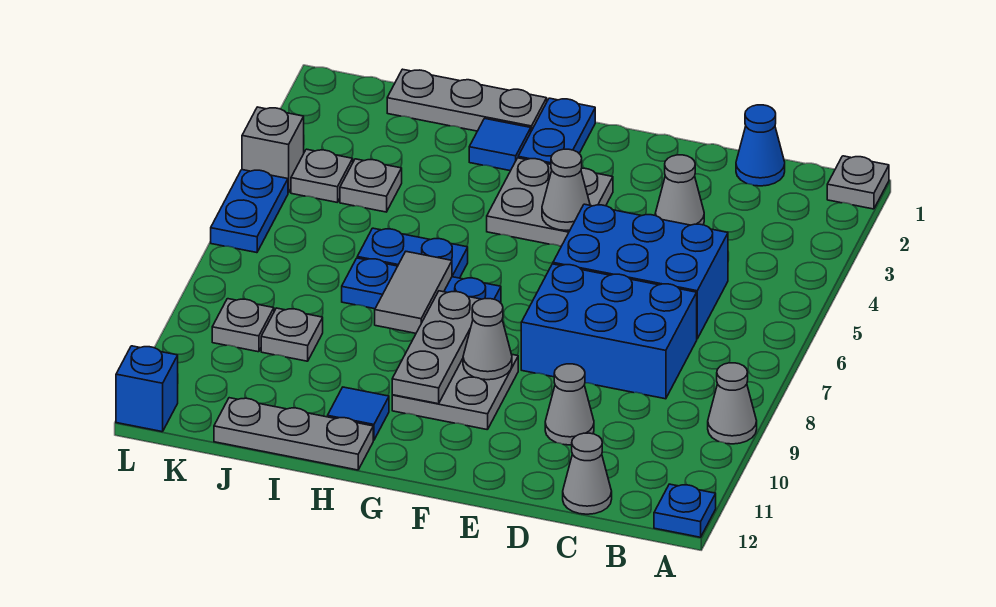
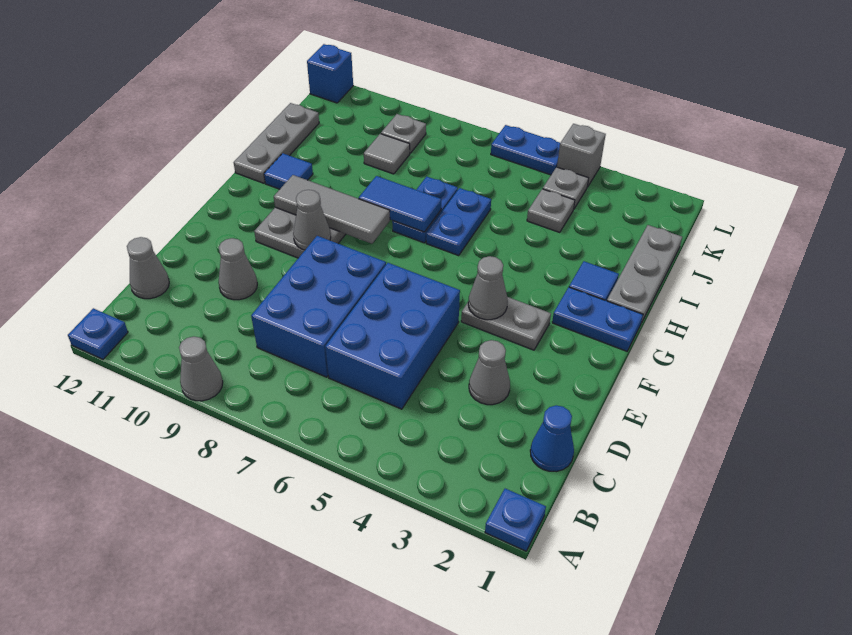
grey plate A1 level 1 -> blue plate A1 level 1
grey plate F3:G4 level 1 -> grey plate F3:F4 level 1
blue plate G7:I7 level 1 -> blue plate H7:I7 level 1
grey plate G8:G10 level 2 -> grey tile G8:G10 level 2
grey tile H7:H8 level 2 -> blue tile H7:H8 level 2
grey plate J9 level 1 -> grey tile J9 level 1

